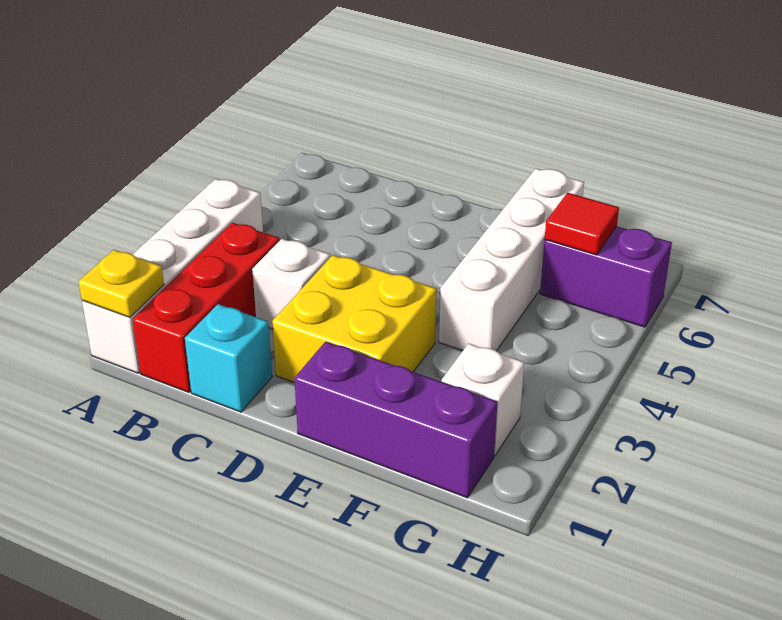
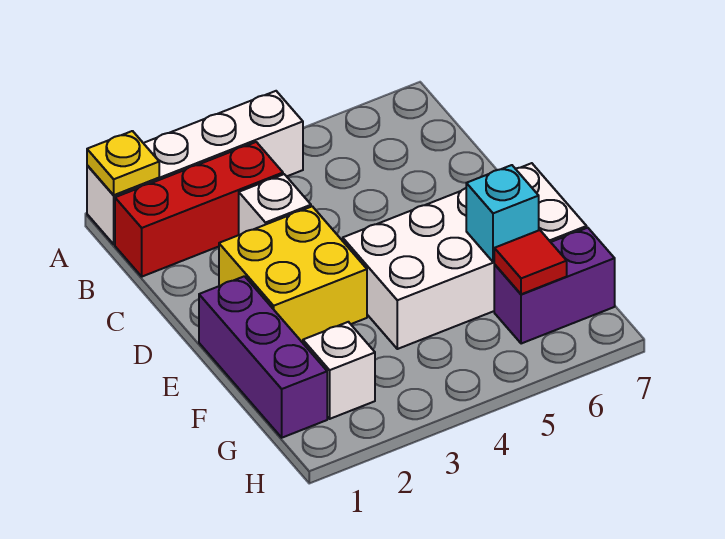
cyan brick C1 level 1 -> cyan brick F6 level 2
white brick F4:F7 level 1 -> white brick E4:F7 level 1
purple brick G6:H6 level 1 -> purple brick G6:G7 level 1

